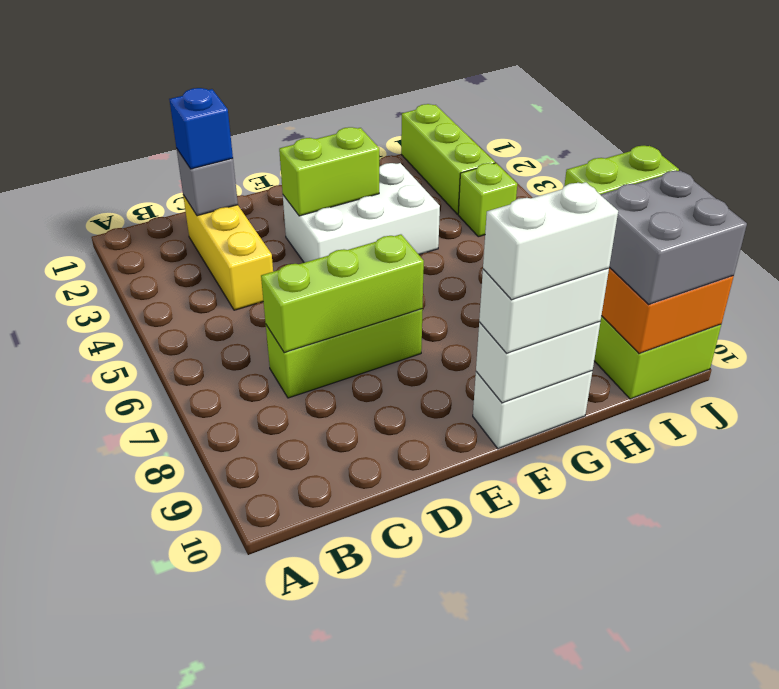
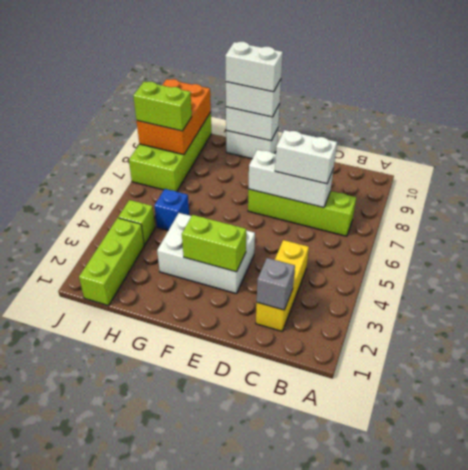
blue brick C2 level 3 -> blue brick H5 level 1
lime brick C7:E7 level 1 -> lime brick B7:E7 level 1
lime brick C7:E7 level 2 -> white brick C7:E7 level 2
none -> white brick C7:D7 level 3
grey brick I9:J10 level 3 -> none

